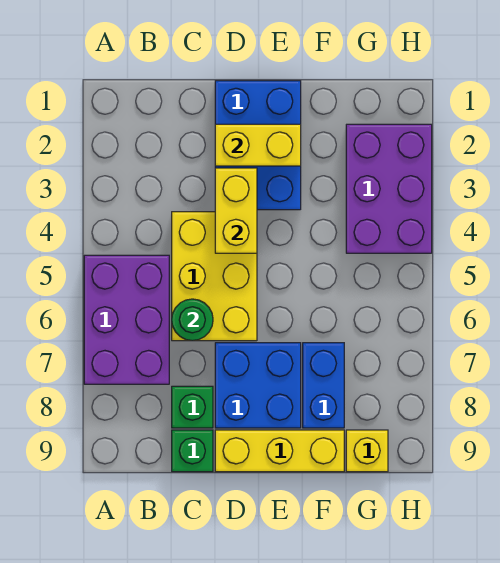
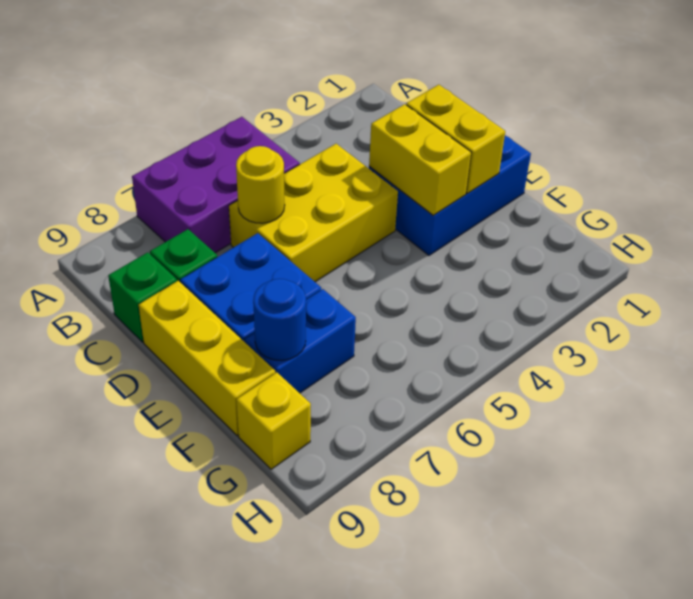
green round brick C6 level 2 -> yellow round brick C6 level 2
yellow brick D3:D4 level 2 -> yellow brick D3:E3 level 2
none -> blue round brick F8 level 2
purple brick G2:H4 level 1 -> none

